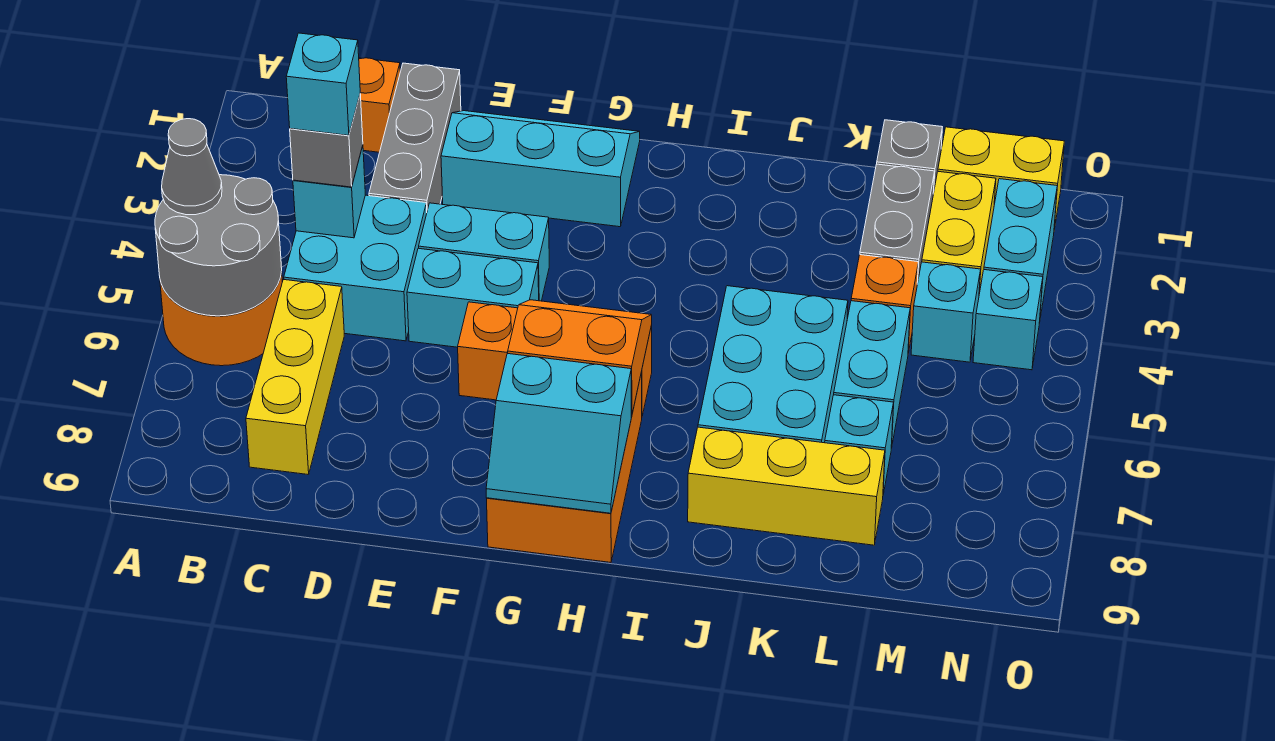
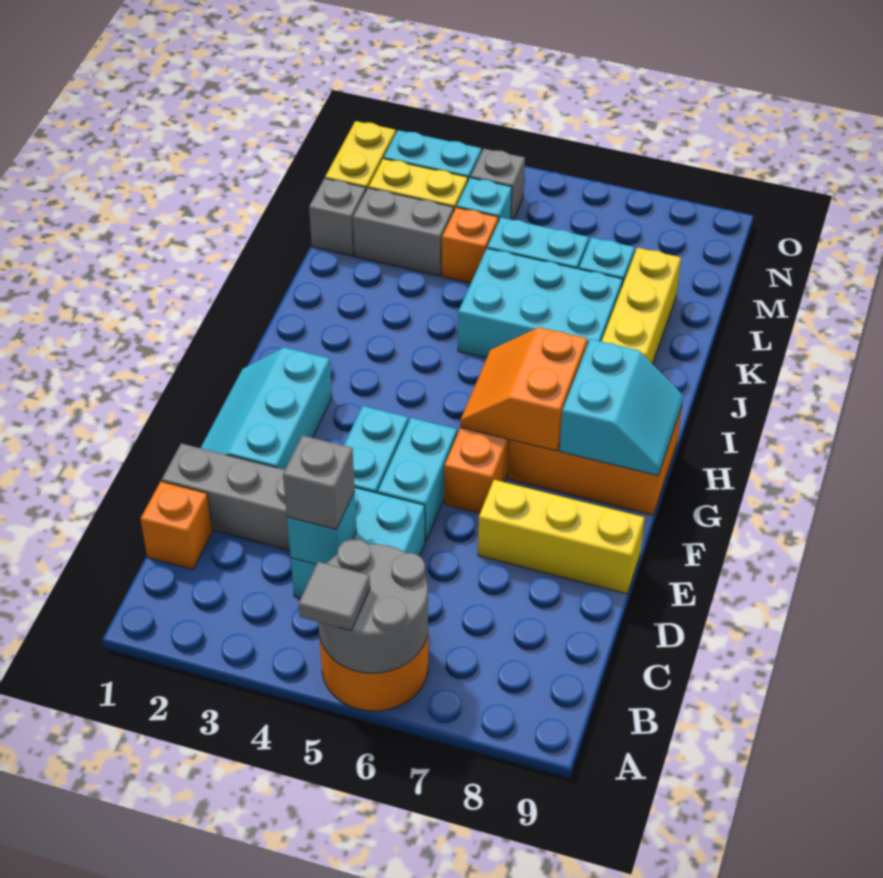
grey cone A5 level 3 -> grey tile A5 level 3
cyan brick C4 level 4 -> none
yellow brick C6:C8 level 1 -> yellow brick E7:E9 level 1
cyan brick N4 level 1 -> grey brick N4 level 1

